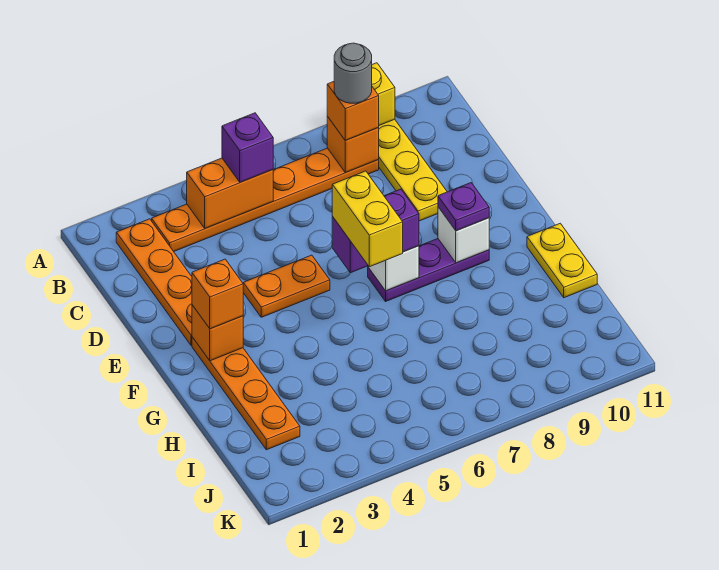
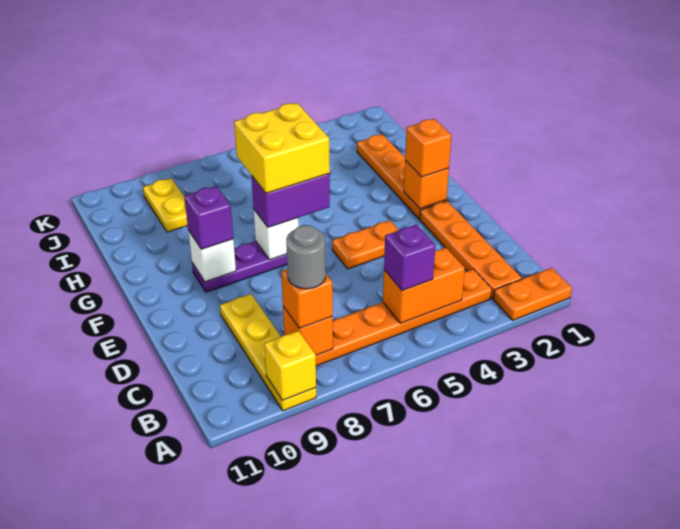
none -> orange plate A1:A2 level 1
yellow brick F6:G6 level 4 -> yellow brick F6:G7 level 4
purple plate F9 level 3 -> purple brick F9 level 3
yellow plate G11:H11 level 1 -> yellow plate I9:J9 level 1

